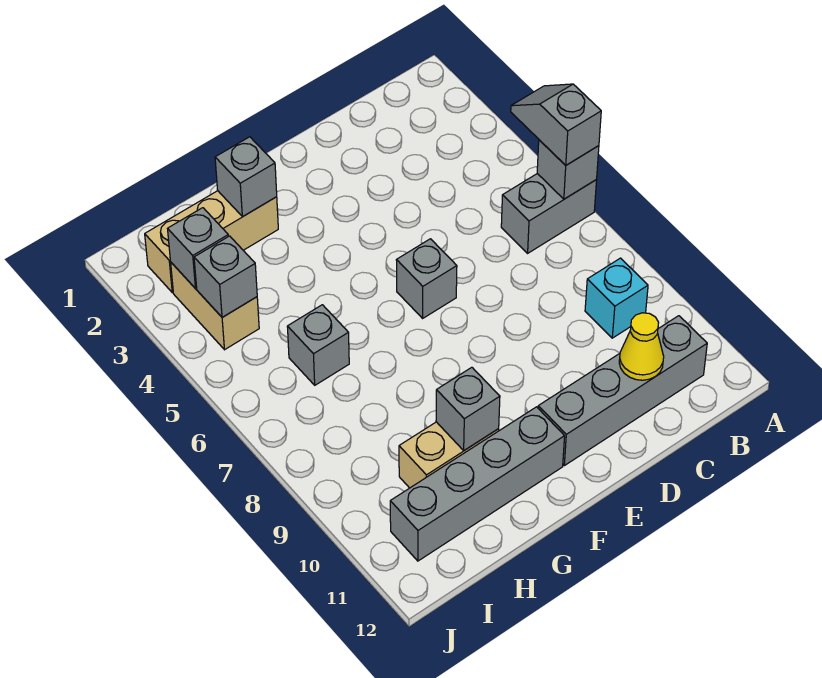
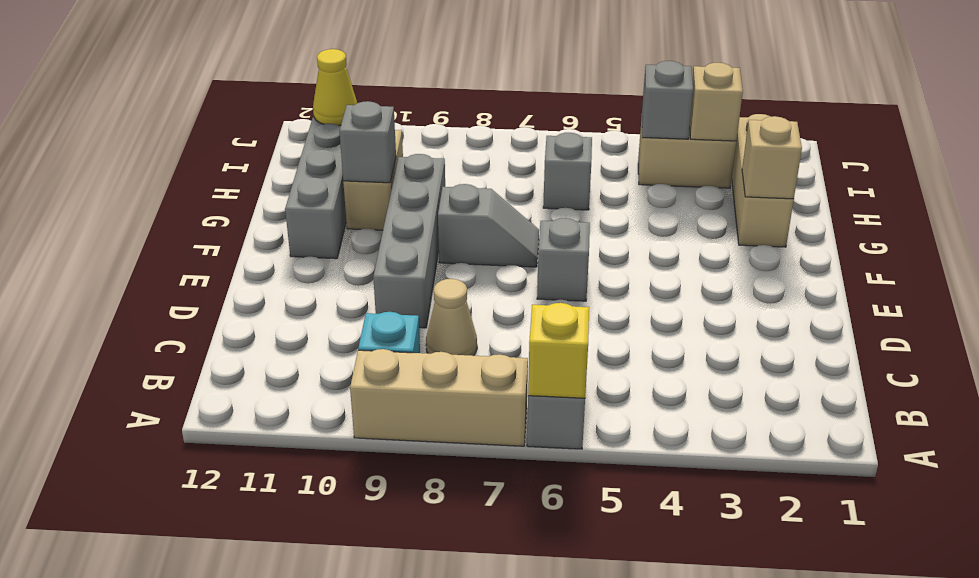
grey slope A5:A6 level 3 top 6 -> grey slope F7:F8 level 1 top 8
grey brick A6 level 2 -> yellow brick A6 level 2
none -> tan brick A7:A9 level 1
grey brick B11:E11 level 1 -> grey brick D9:G9 level 1
none -> tan cone C8 level 1
yellow cone C11 level 2 -> yellow cone I11 level 2
grey brick G2 level 2 -> tan brick G2 level 2
grey brick I3 level 2 -> tan brick I3 level 2

